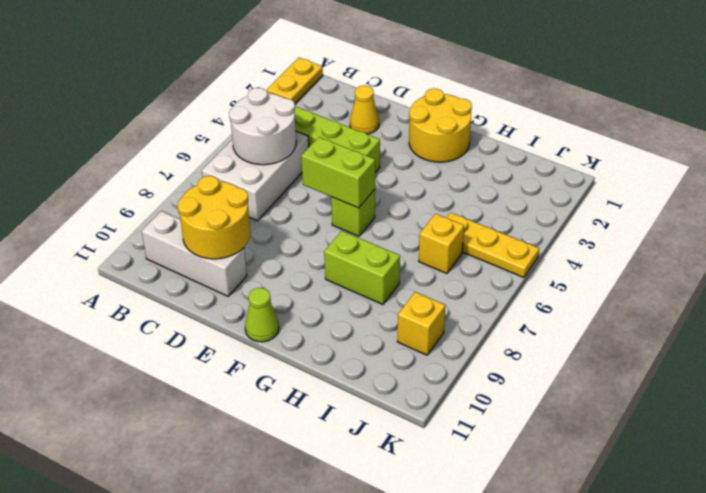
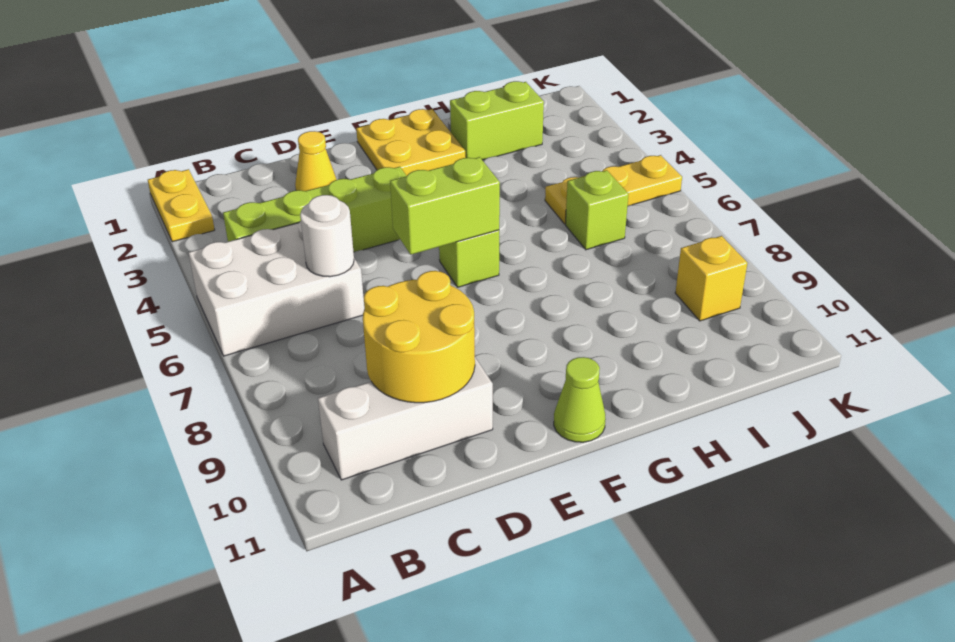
white brick B5:C7 level 1 -> white brick A5:C6 level 1
white round brick B5:C6 level 2 -> white round brick C6 level 2
yellow round brick F1:G2 level 1 -> yellow plate F1:G2 level 1
lime brick G8:H8 level 1 -> lime brick H2:I2 level 1
yellow brick I6 level 1 -> lime brick I6 level 1

